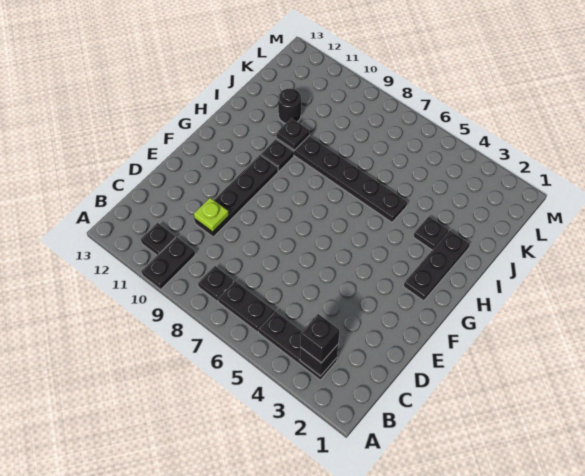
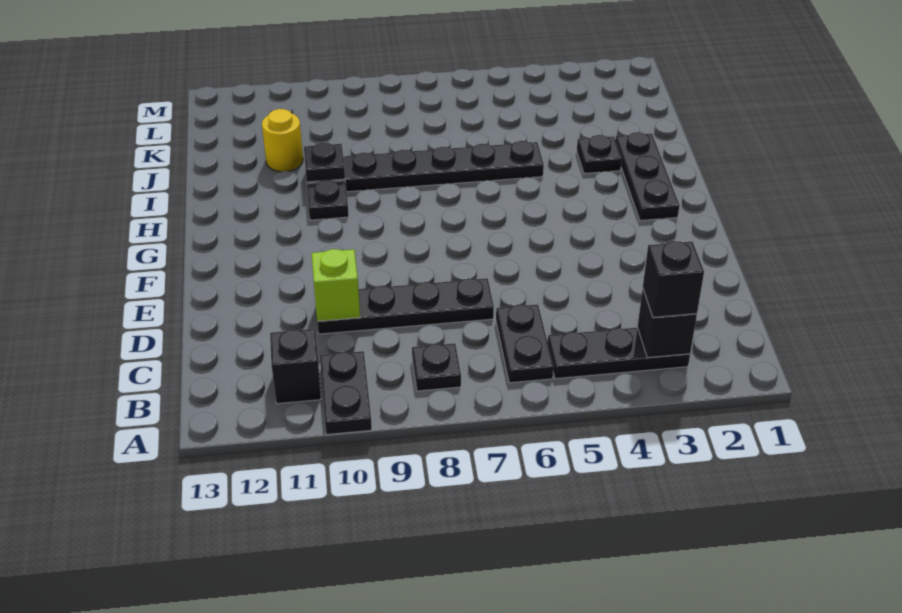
black plate B6:B7 level 1 -> black plate B6:C6 level 1
black plate B11 level 1 -> black brick B11 level 1
black plate D10:G10 level 1 -> black plate D7:D10 level 1
lime plate D10 level 2 -> lime brick D10 level 2
black round brick J11 level 1 -> yellow round brick J11 level 1

